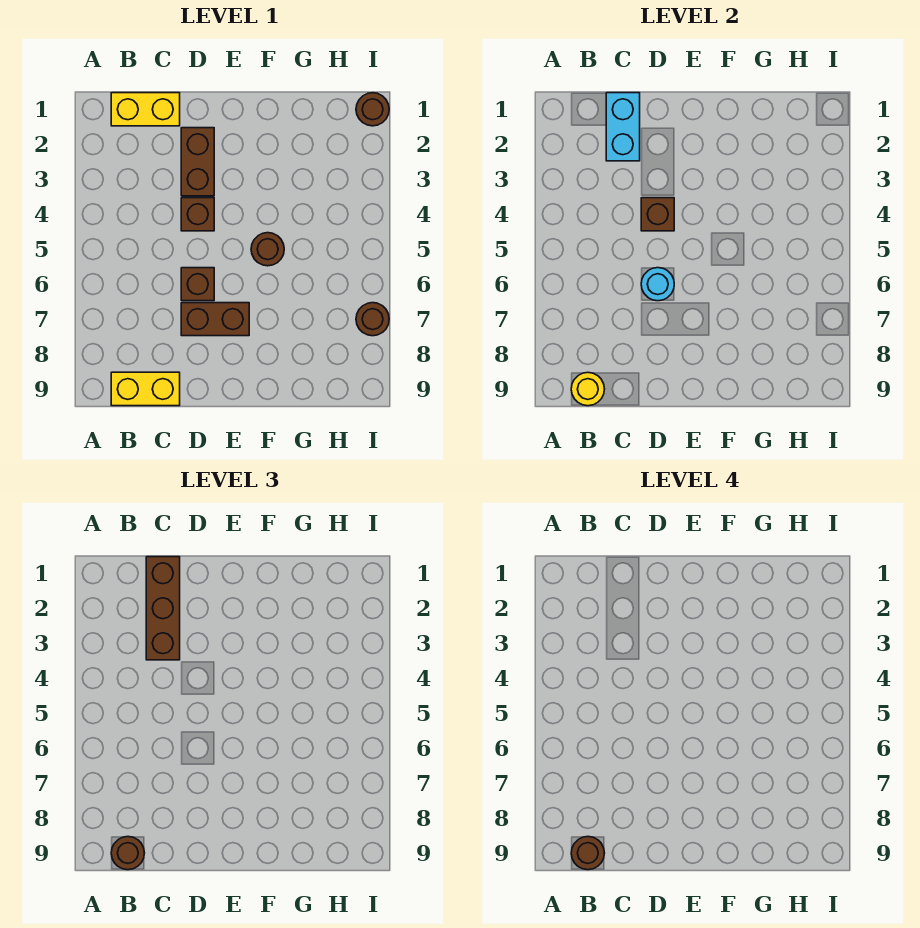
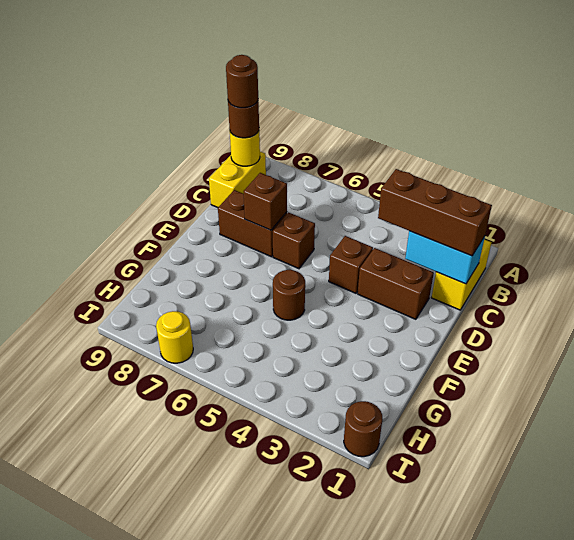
brown brick D4 level 2 -> brown brick D7 level 2
cyan round brick D6 level 2 -> none
brown brick D7:E7 level 1 -> brown brick D7:D8 level 1
brown round brick I7 level 1 -> yellow round brick I7 level 1

